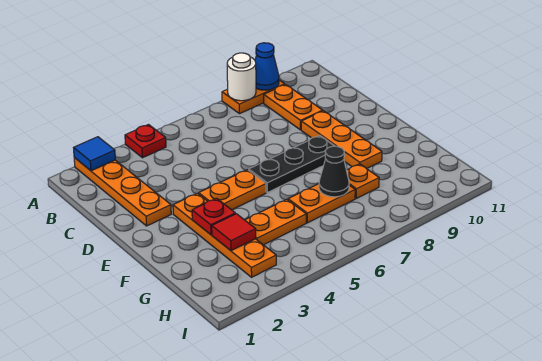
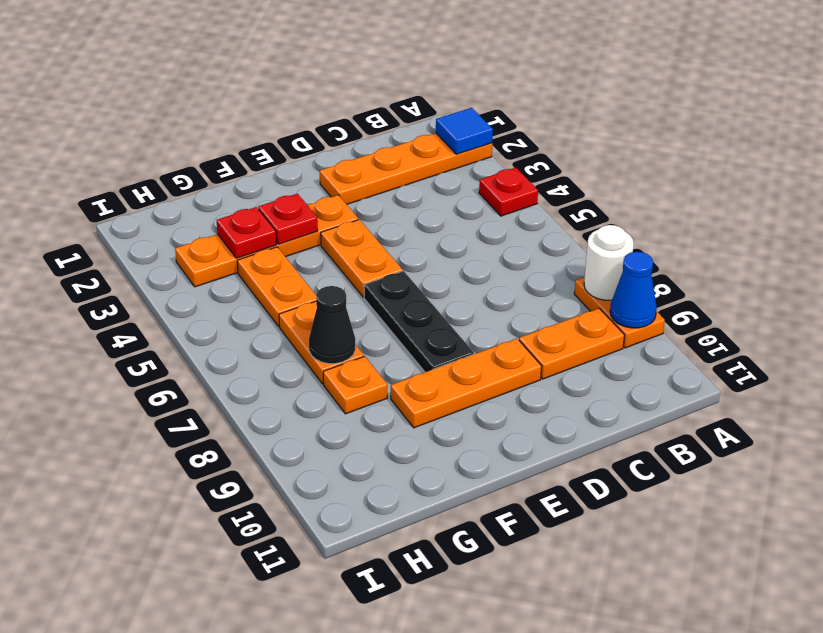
red tile G3 level 2 -> red plate G3 level 2

